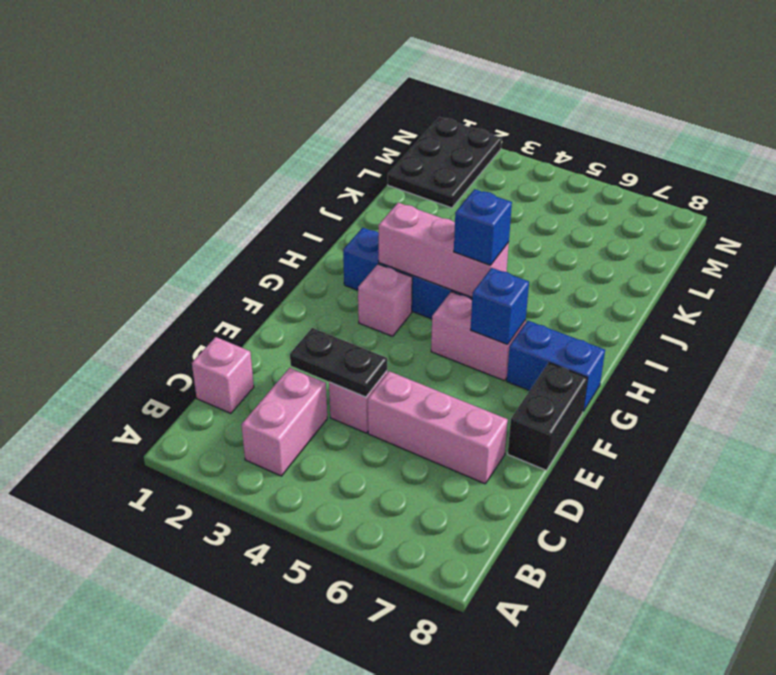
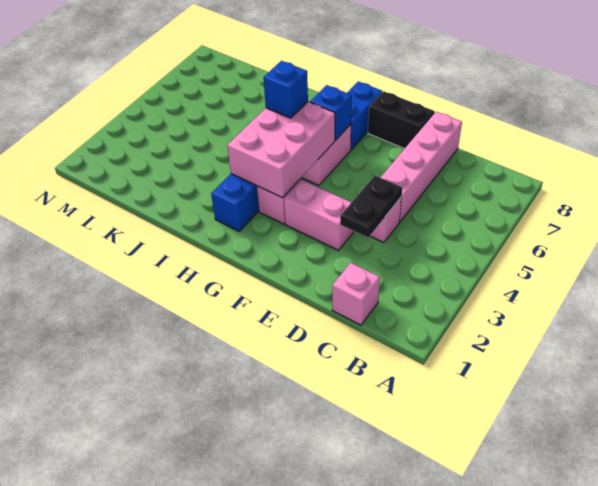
pink brick B3:C3 level 1 -> pink brick E3:F3 level 1
pink brick D5:D7 level 1 -> pink brick D5:D8 level 1
pink brick H3:H5 level 2 -> pink brick G3:H5 level 2
black plate L1:N2 level 1 -> none

